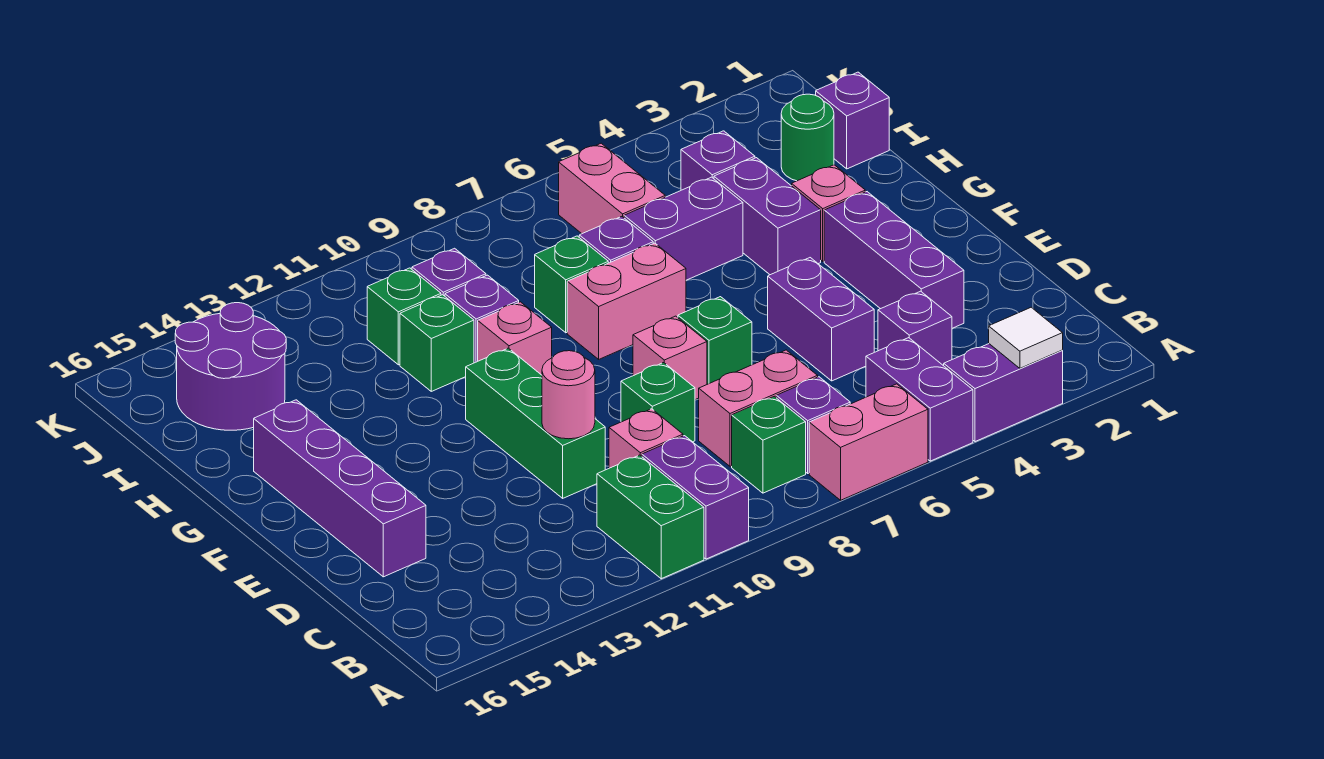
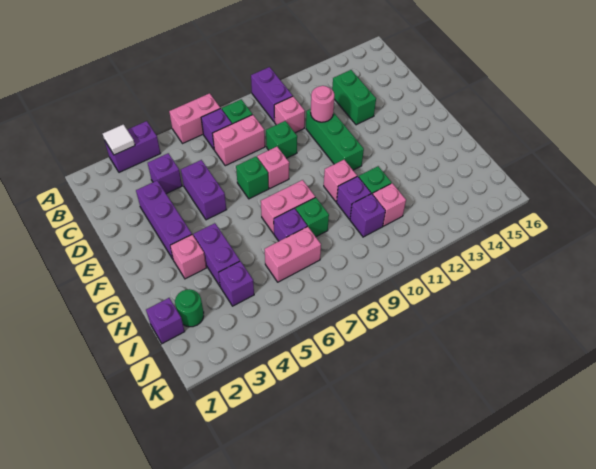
purple brick A5:B5 level 1 -> none
green brick A11:B11 level 1 -> green brick C13:D13 level 1
purple brick D15:G15 level 1 -> none
purple brick H5:H6 level 1 -> none
pink brick I6:J6 level 1 -> pink brick I6:I7 level 1
green brick I11 level 1 -> pink brick I11 level 1
purple round brick I14:J15 level 1 -> none

